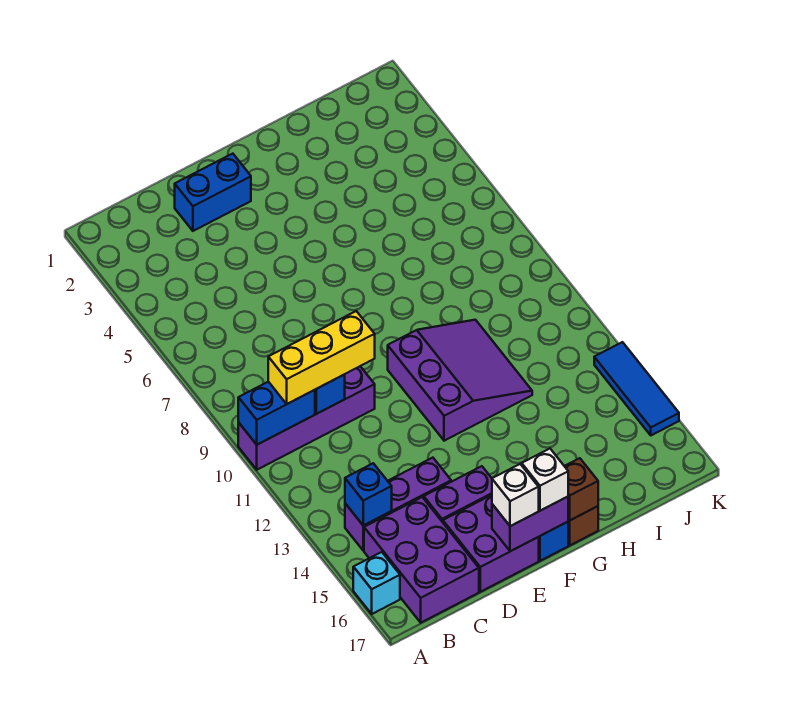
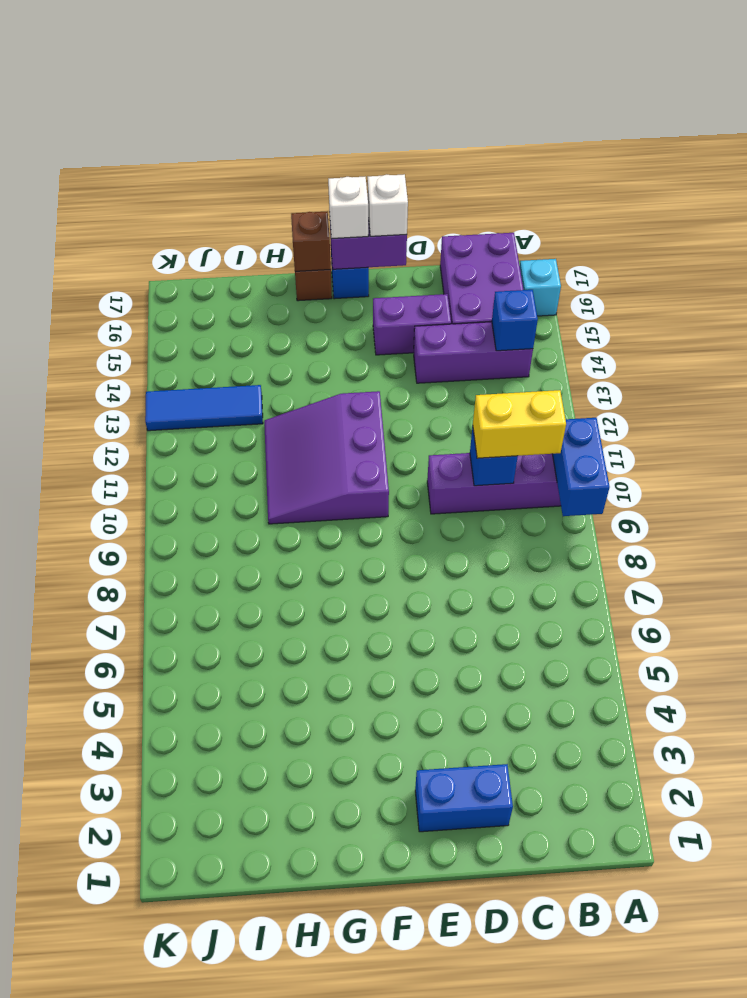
blue brick A10:B10 level 2 -> blue brick A9:A10 level 2
yellow brick B10:D10 level 3 -> yellow brick B10:C10 level 3
purple brick D16:E17 level 1 -> none
blue tile K13:K15 level 1 -> blue tile I13:K13 level 1

